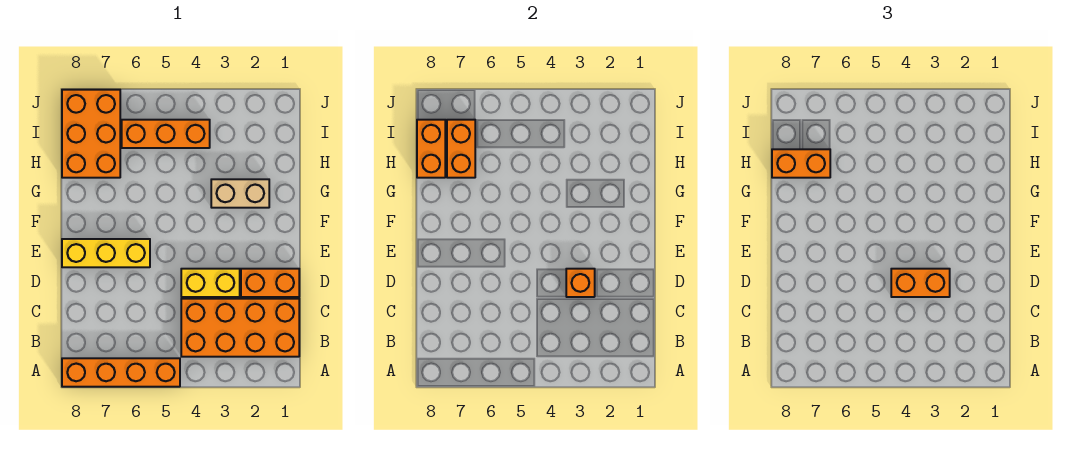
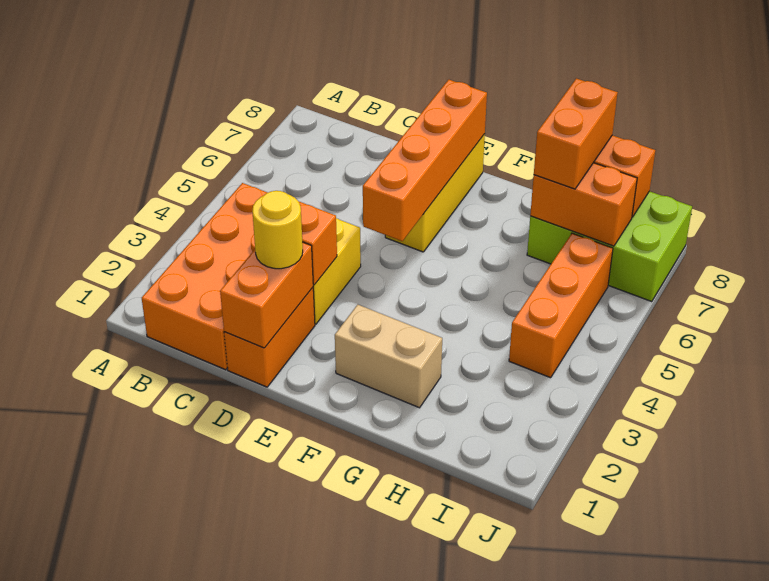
orange brick A5:A8 level 1 -> orange brick E5:E8 level 2
none -> yellow round brick D2 level 3
orange brick D3:D4 level 3 -> orange brick D1:D2 level 2
tan brick G2:G3 level 1 -> tan brick F2:G2 level 1
orange brick H7:J8 level 1 -> lime brick H7:J8 level 1

